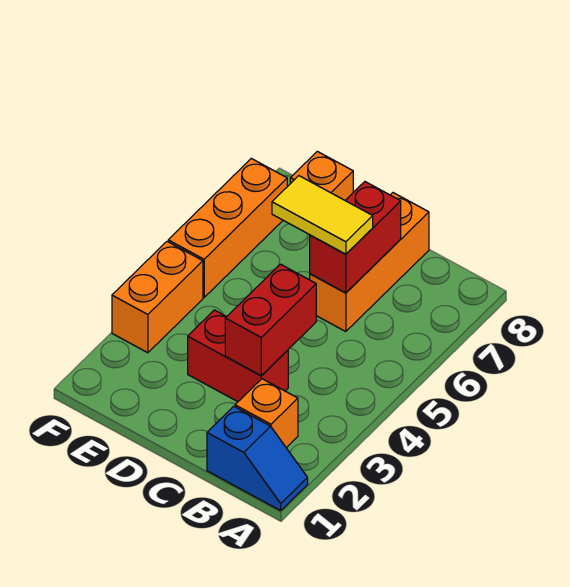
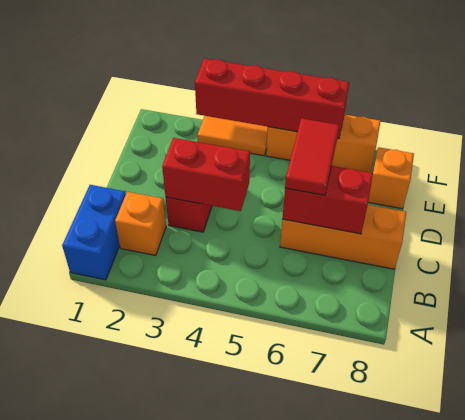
blue slope A1:B1 level 1 top B -> blue brick A1:B1 level 1
yellow tile C6:D6 level 3 -> red tile C6:D6 level 3
orange brick F3:F4 level 1 -> orange tile F3:F4 level 1
none -> red brick F3:F6 level 2

